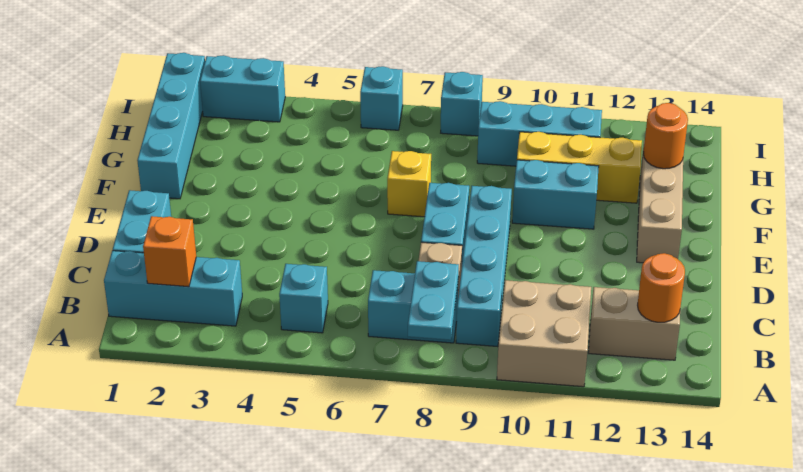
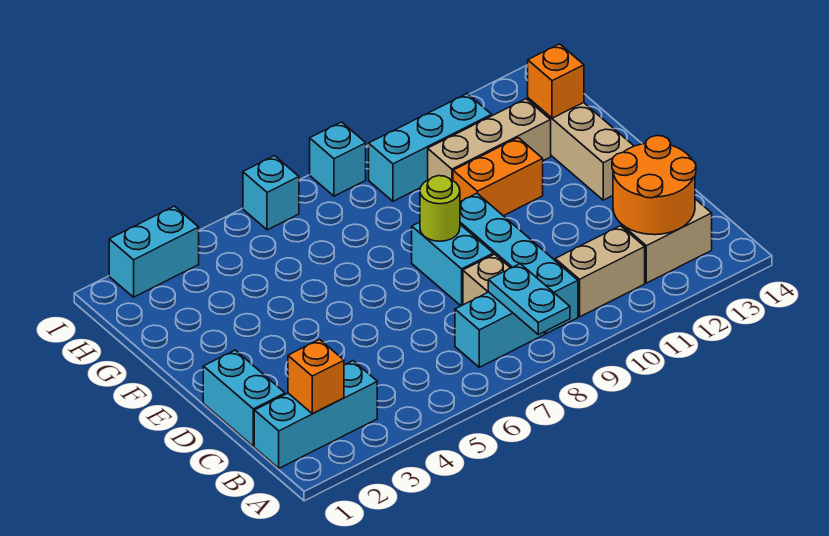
tan brick A10:B11 level 1 -> tan brick B10:B11 level 1
cyan brick B5 level 1 -> none
orange round brick B13 level 2 -> orange round brick B12:C13 level 2
none -> lime round brick E8 level 2
cyan brick F1:I1 level 1 -> none
yellow brick F7 level 1 -> none
cyan brick F10:F11 level 1 -> orange brick F10:F11 level 1
yellow brick G10:G12 level 1 -> tan brick G10:G12 level 1
orange round brick G13 level 2 -> orange brick G13 level 2

